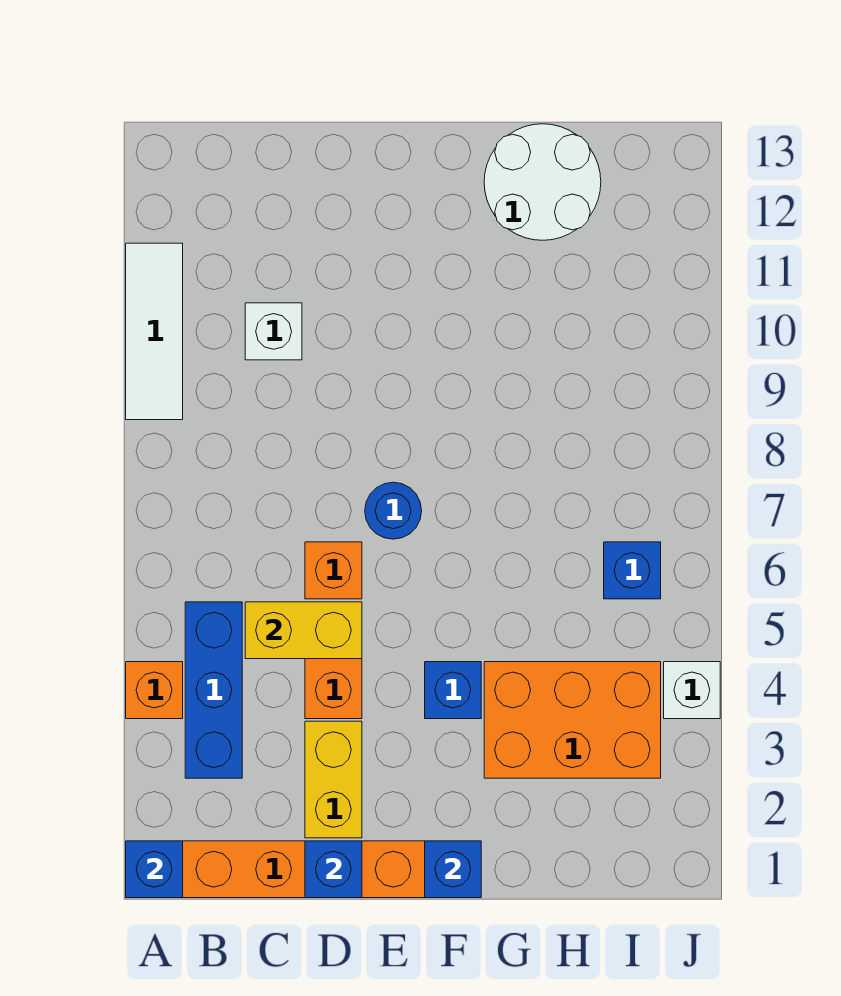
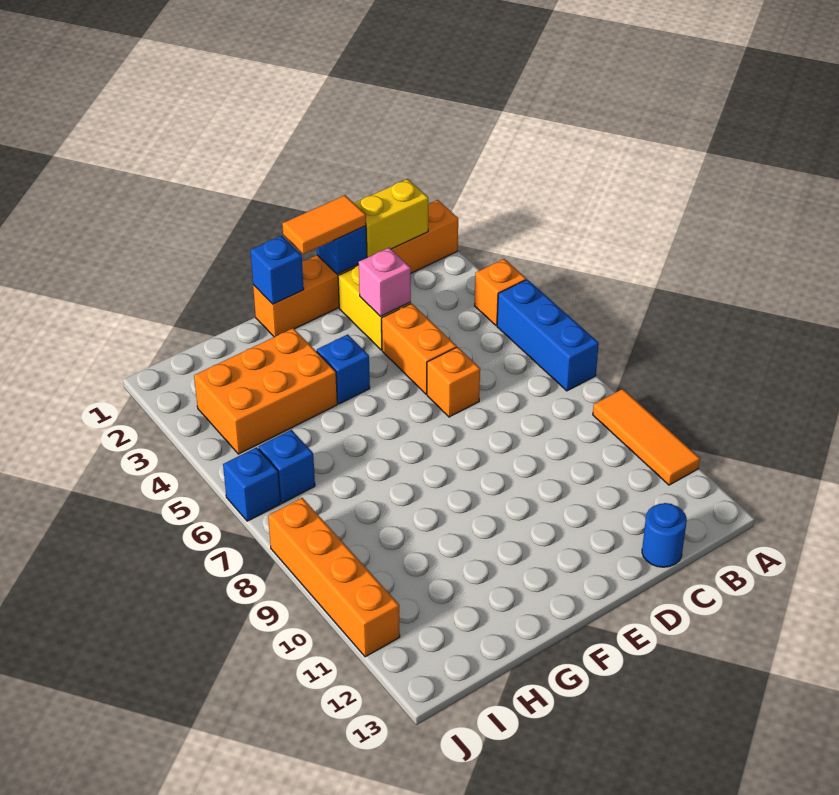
blue brick A1 level 2 -> blue brick J6 level 1
white tile A9:A11 level 1 -> orange tile A9:A11 level 1
blue brick B3:B5 level 1 -> blue brick A5:A7 level 1
yellow brick C5:D5 level 2 -> yellow brick B1:C1 level 2
white brick C10 level 1 -> none
none -> orange tile D1:E1 level 3
none -> pink brick D3 level 2
blue round brick E7 level 1 -> blue round brick C13 level 1
white round brick G12:H13 level 1 -> none
white brick J4 level 1 -> none
none -> orange brick J8:J11 level 1

